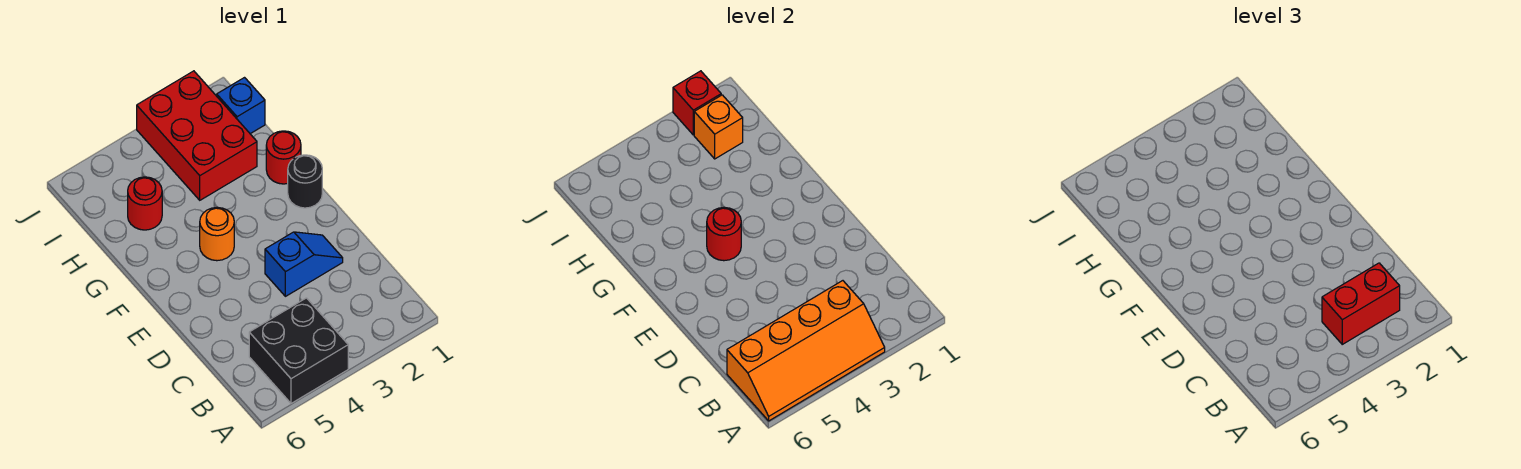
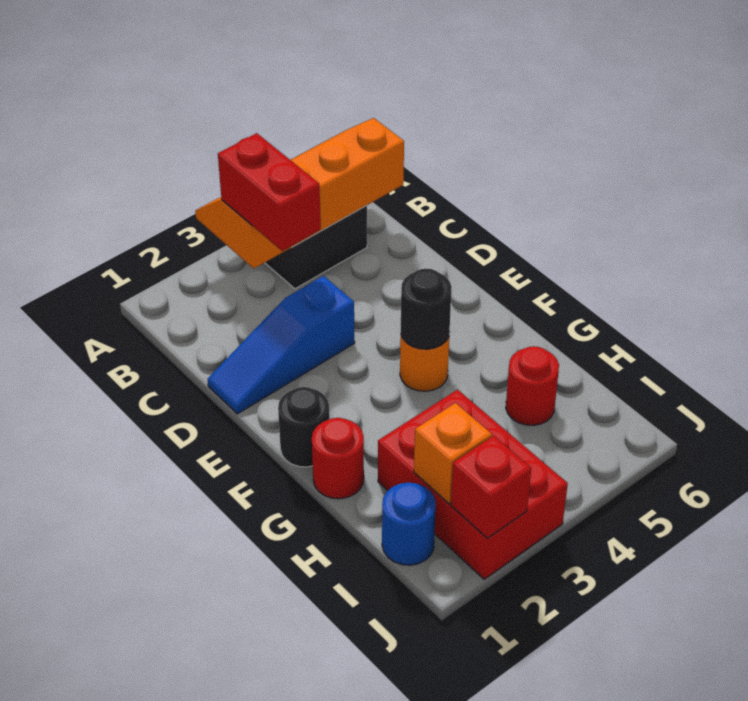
red brick B2:B3 level 3 -> red brick B3:C3 level 3
blue slope D2:D3 level 1 top 3 -> blue slope D1:D3 level 1 top 3
red round brick F4 level 2 -> black round brick F4 level 2
blue brick I1 level 1 -> blue round brick I1 level 1

